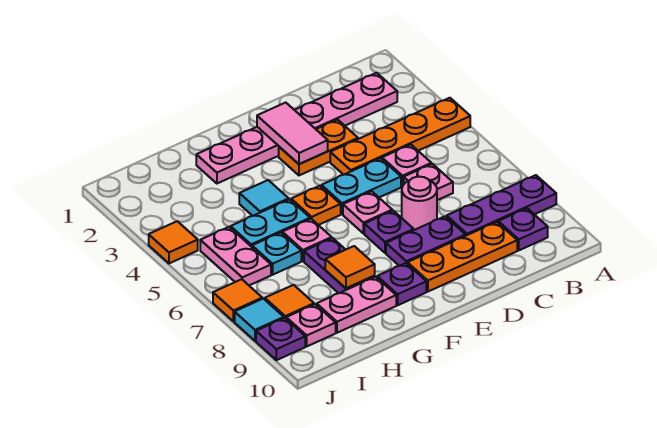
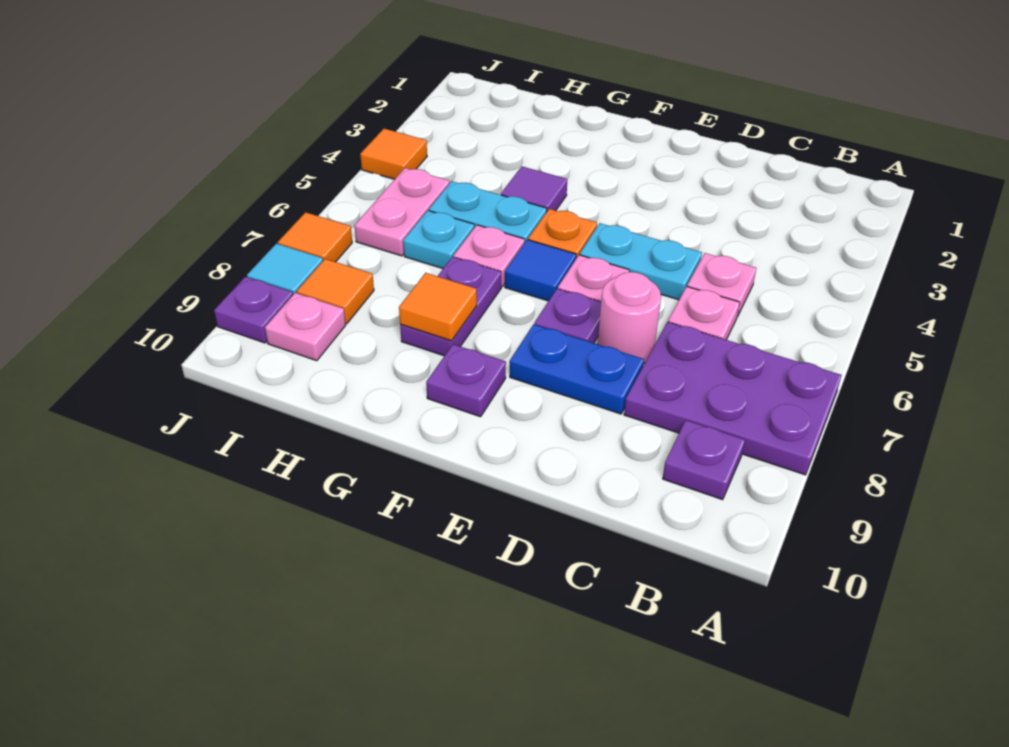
orange plate A4:D4 level 1 -> none
purple plate A8:C8 level 1 -> purple plate A7:C8 level 1
pink plate B2:G2 level 1 -> none
orange plate C9:E9 level 1 -> none
orange plate D3:E3 level 1 -> none
purple plate D8:E8 level 1 -> blue plate D8:E8 level 1
pink tile E2:E3 level 2 -> none
none -> blue tile F6 level 1
cyan tile G4 level 1 -> purple tile G4 level 1
pink plate G9:H9 level 1 -> none

